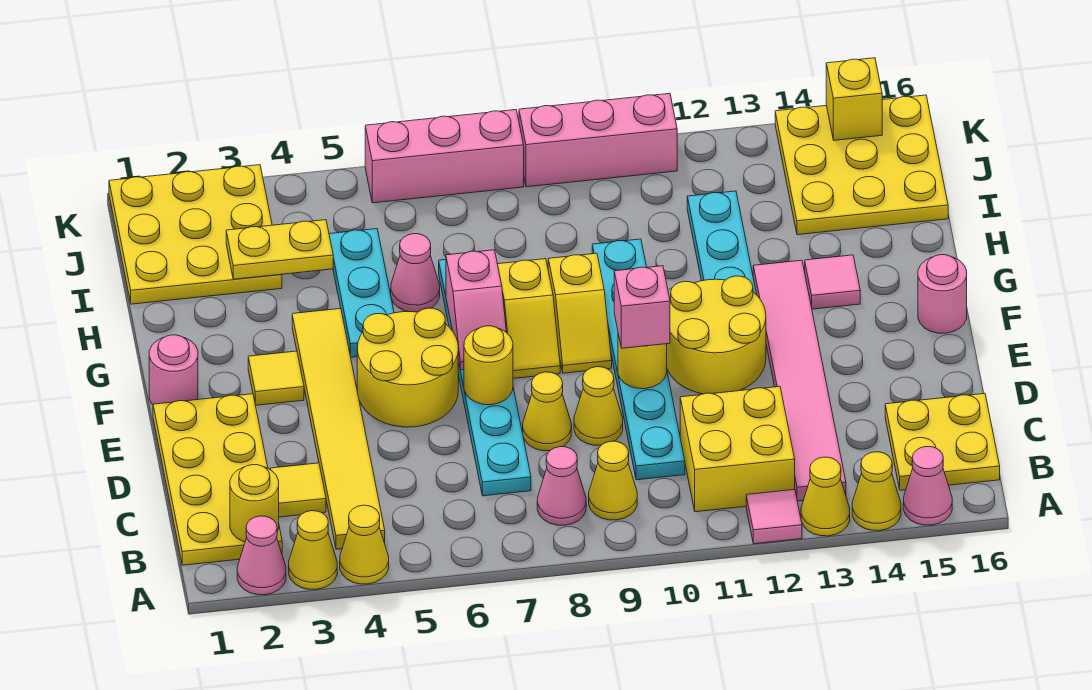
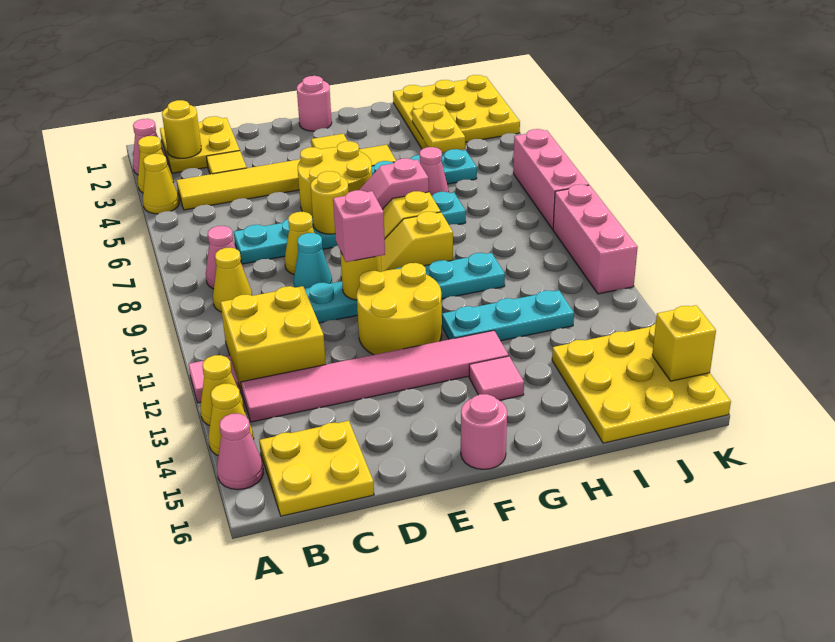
yellow plate B1:E2 level 1 -> yellow plate B1:C2 level 1
yellow cone D9 level 1 -> cyan cone D9 level 1

